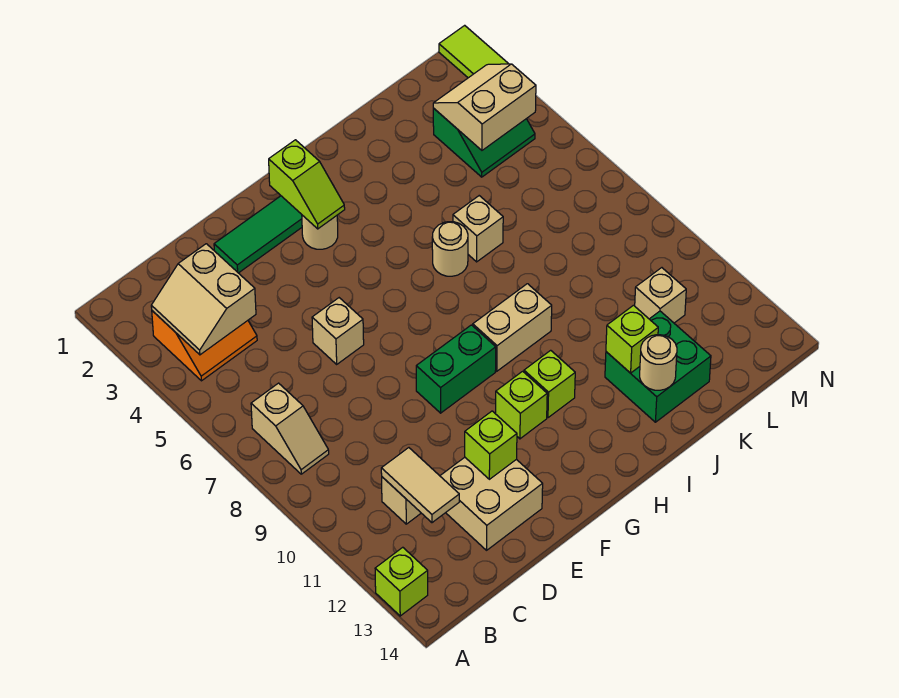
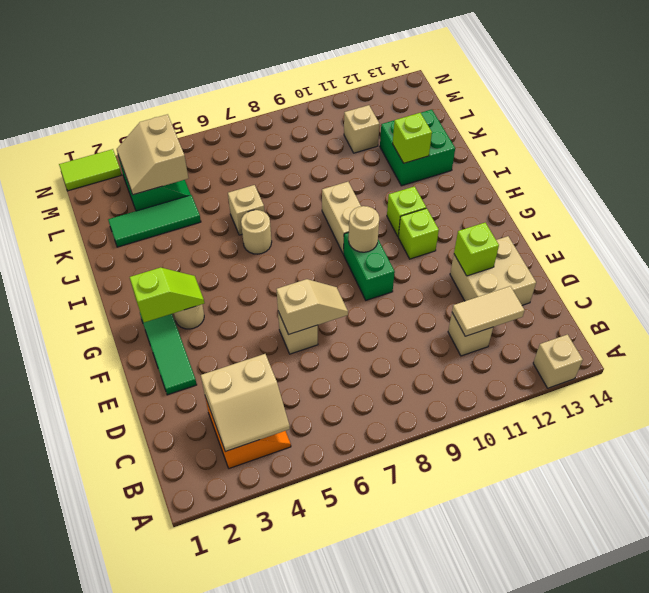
lime brick A13 level 1 -> tan brick A13 level 1
tan slope B7:B8 level 1 top 7 -> tan slope E6:E7 level 2 top 6
tan round brick J13 level 2 -> tan round brick G9 level 2
none -> green tile K2:K4 level 1

